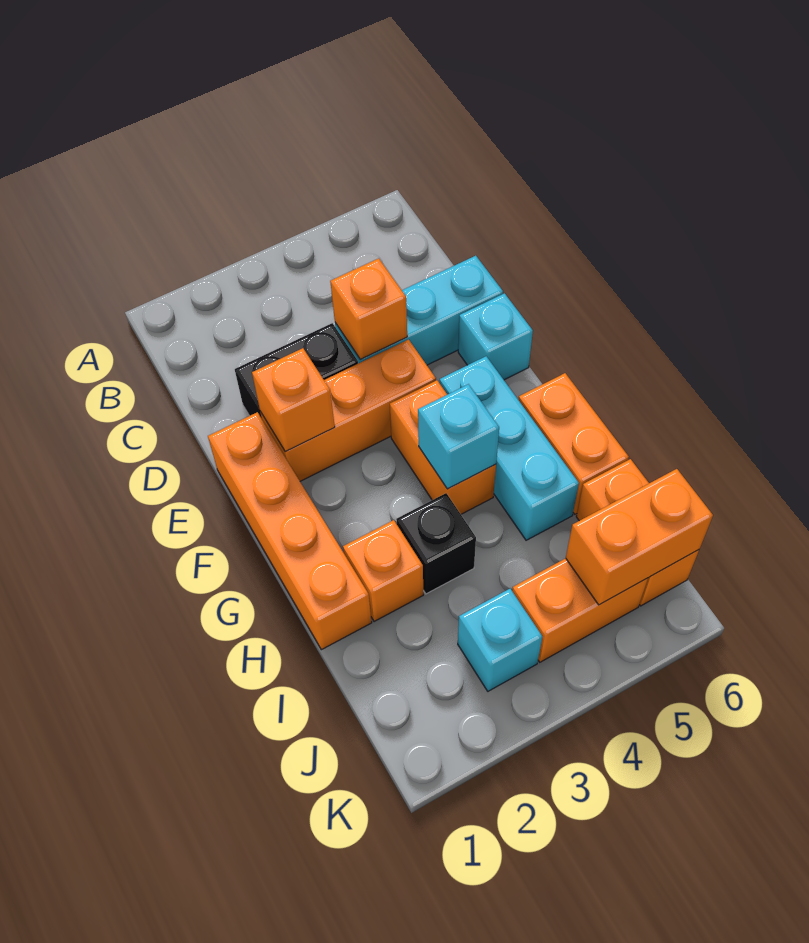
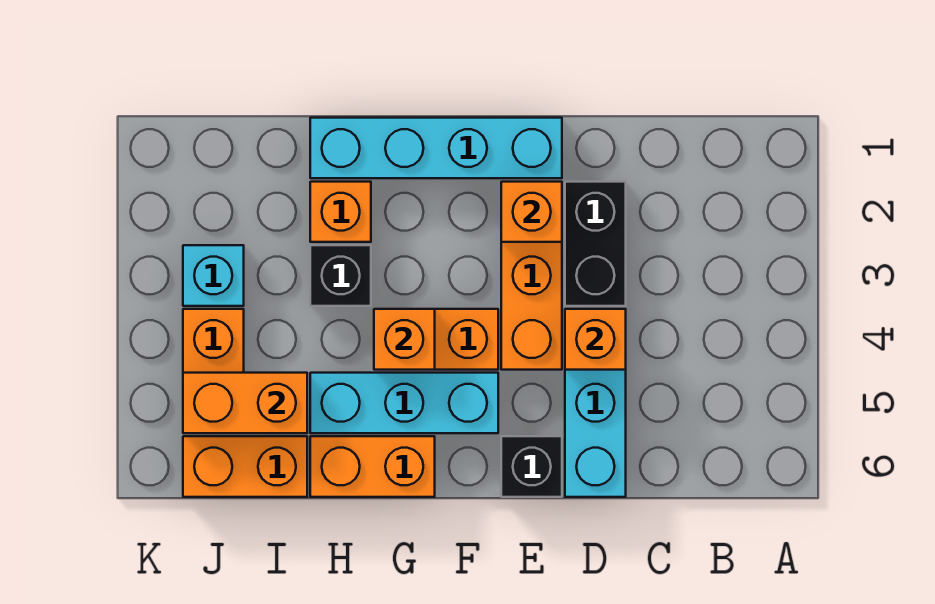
orange brick E1:H1 level 1 -> cyan brick E1:H1 level 1
cyan brick E6 level 1 -> black brick E6 level 1
cyan brick G4 level 2 -> orange brick G4 level 2
orange brick J5:J6 level 2 -> orange brick I5:J5 level 2

